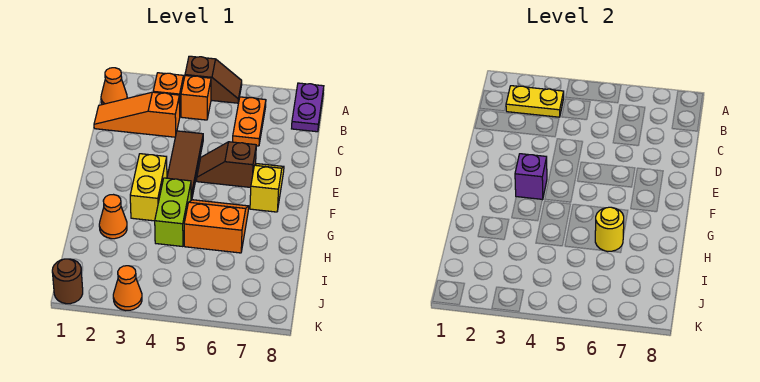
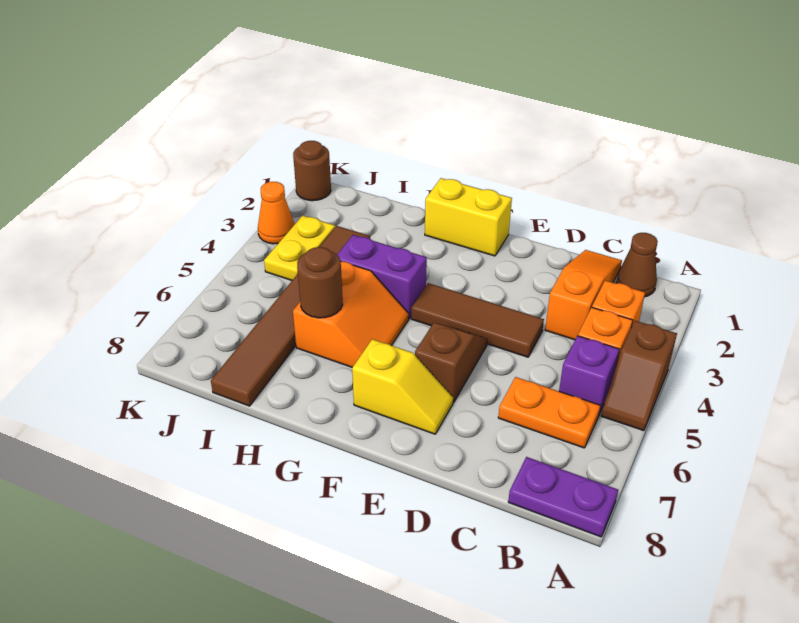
orange cone B1 level 1 -> brown cone B1 level 1
yellow plate B2:B3 level 2 -> yellow plate J3:J4 level 1
yellow brick F3:G3 level 1 -> yellow brick F1:G1 level 1
purple brick F3 level 2 -> purple brick B5 level 1
lime brick G4:H4 level 1 -> purple brick G4:H4 level 1
orange cone H2 level 1 -> none
yellow round brick H6 level 2 -> brown round brick H6 level 2
none -> brown tile I3:I8 level 1

